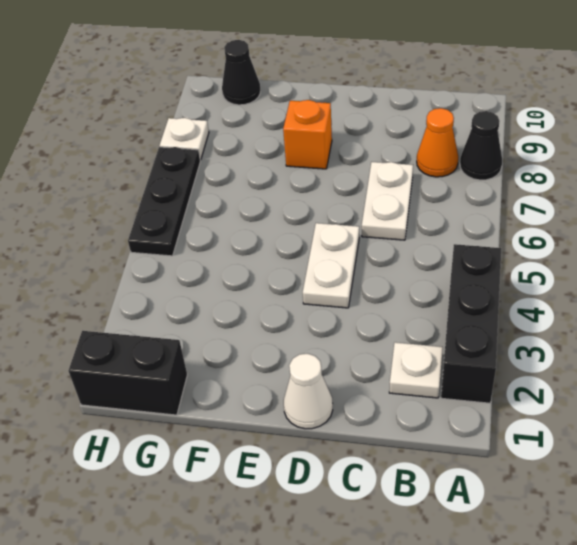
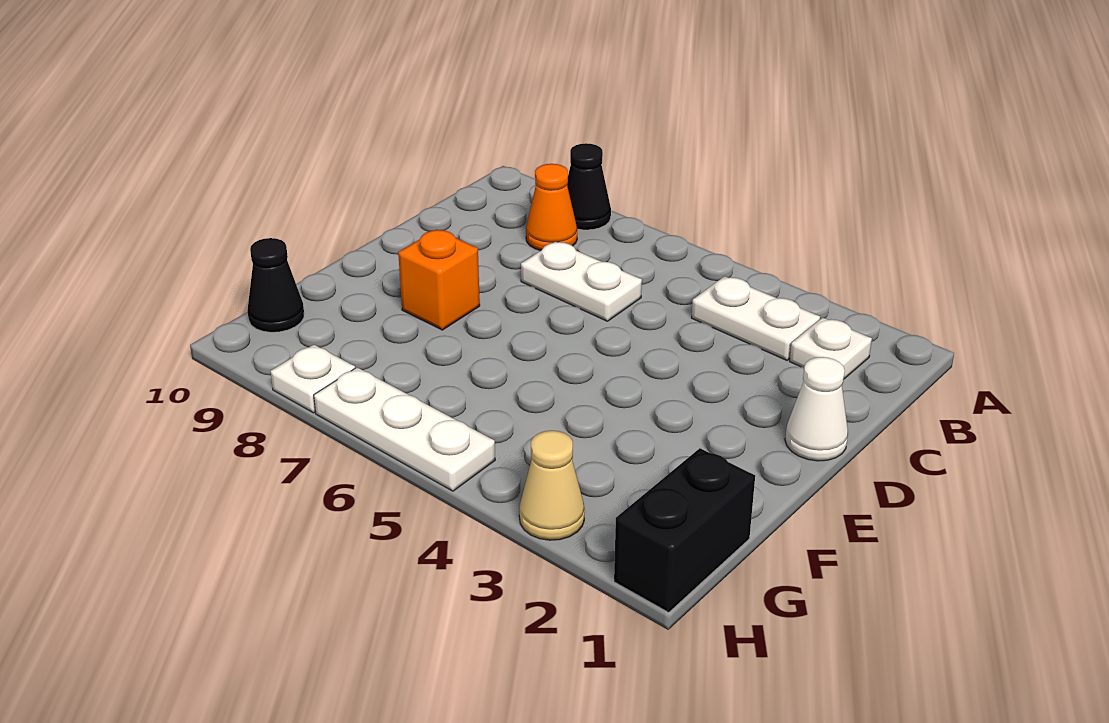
black brick A2:A4 level 1 -> none
white plate D4:D5 level 1 -> white plate B3:B4 level 1
none -> tan cone H3 level 1
black plate H5:H7 level 1 -> white plate H5:H7 level 1

